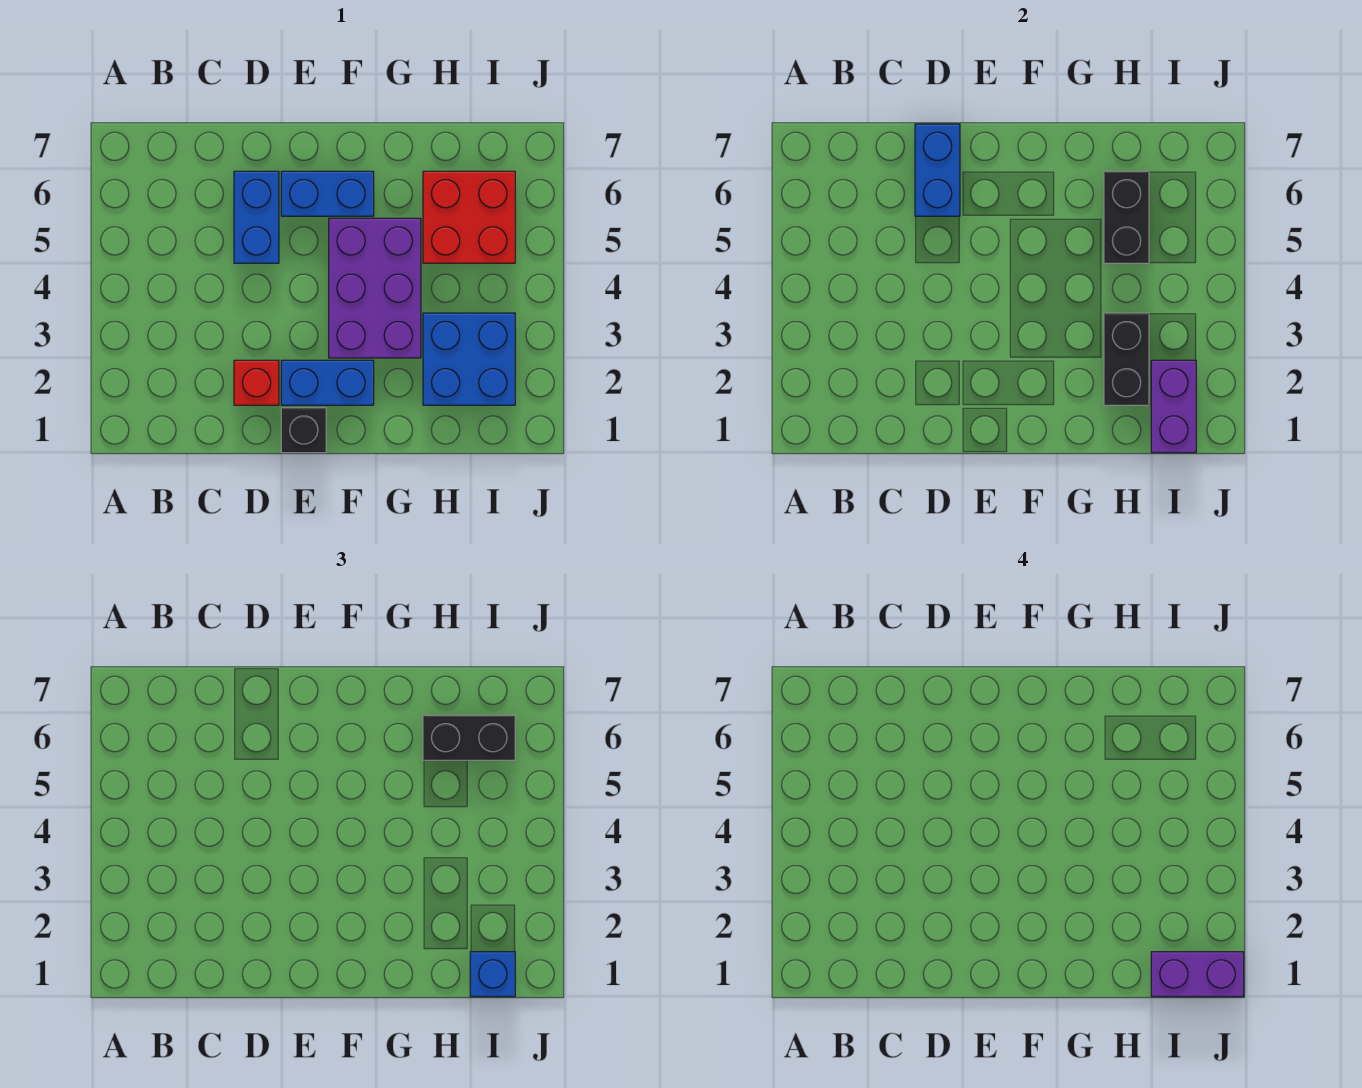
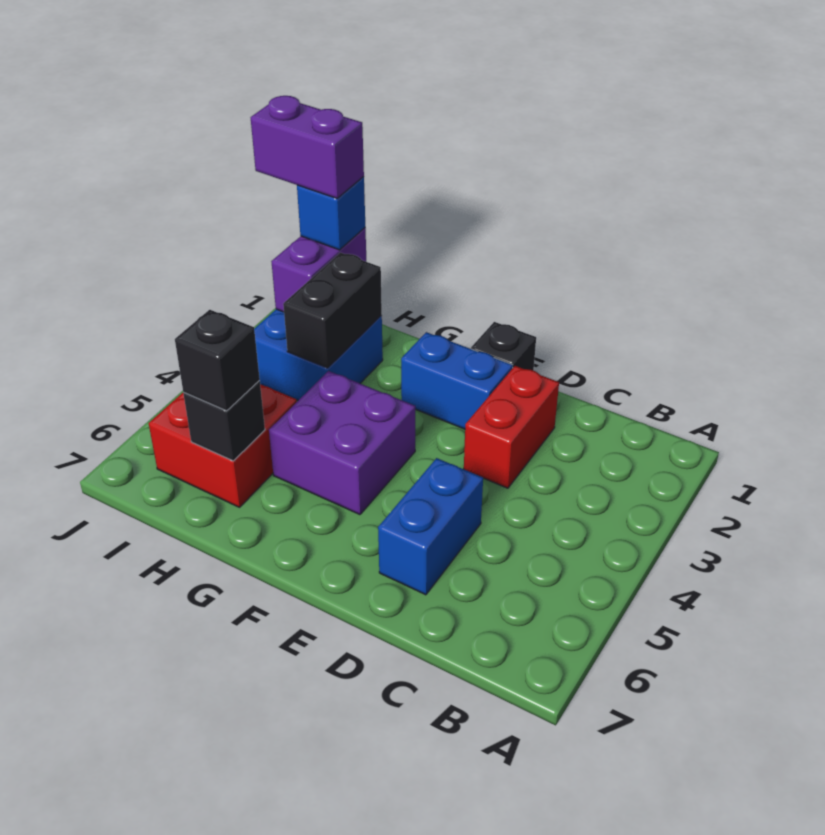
red brick D2 level 1 -> red brick D2:D3 level 1
blue brick D6:D7 level 2 -> none
blue brick E6:F6 level 1 -> none
purple brick F3:G5 level 1 -> purple brick F4:G5 level 1
black brick H5:H6 level 2 -> black brick H6 level 2
black brick H6:I6 level 3 -> black brick H6 level 3

